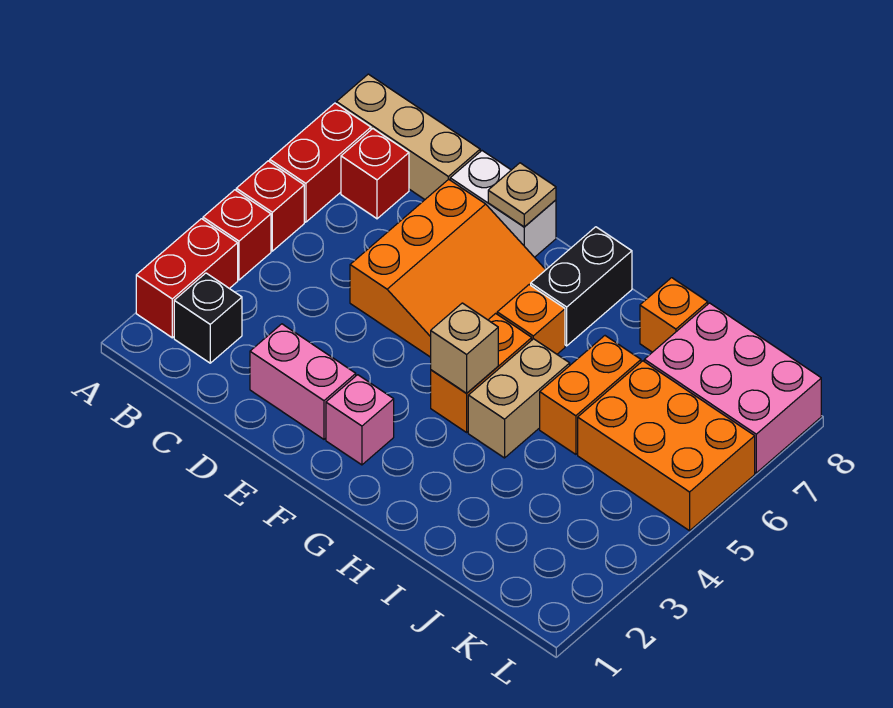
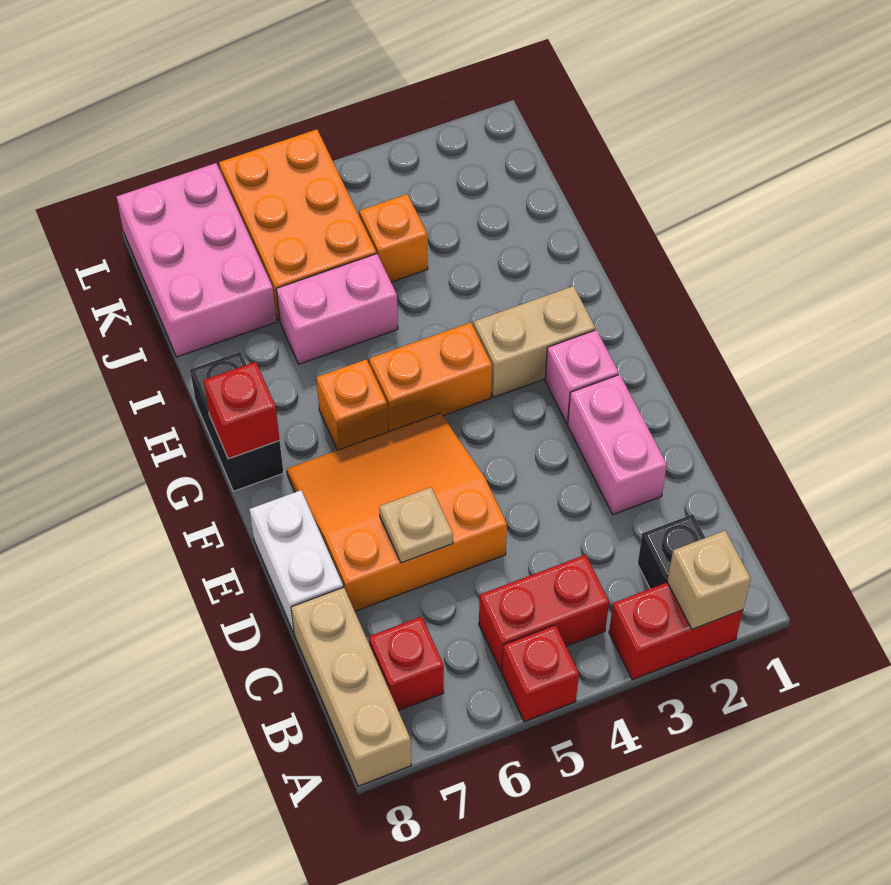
red brick A4 level 1 -> red brick G8 level 2
red brick A6:A7 level 1 -> red brick B4:B5 level 1
tan plate E8 level 2 -> tan plate D6 level 2
tan brick G4 level 2 -> tan brick A2 level 2
black brick G7:G8 level 1 -> black brick G8:H8 level 1
tan brick H4:H5 level 1 -> tan brick G2:G3 level 1
orange brick I5:I6 level 1 -> pink brick I5:I6 level 1
orange brick I8 level 1 -> orange brick J4 level 1

